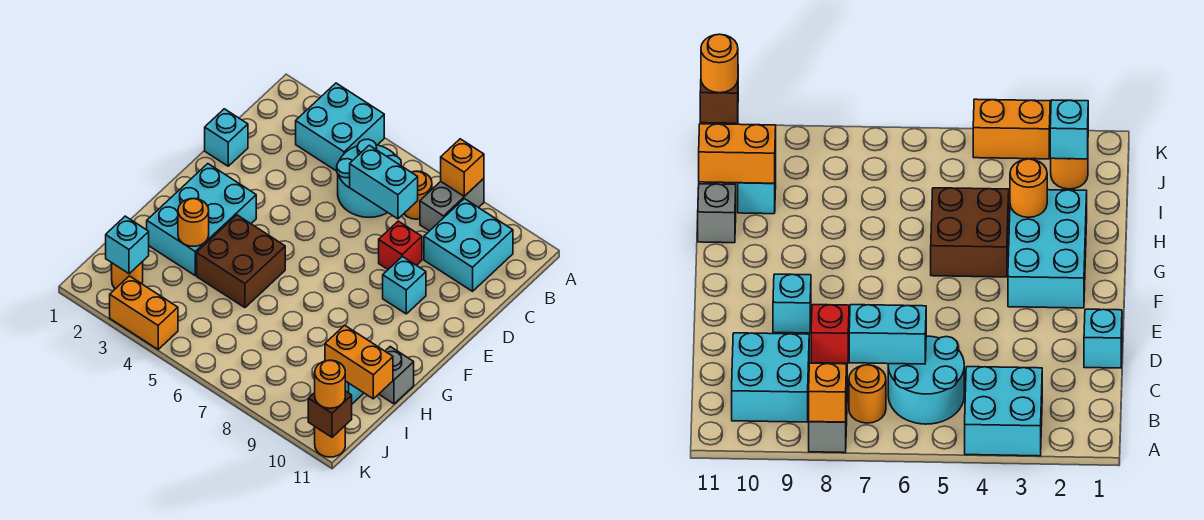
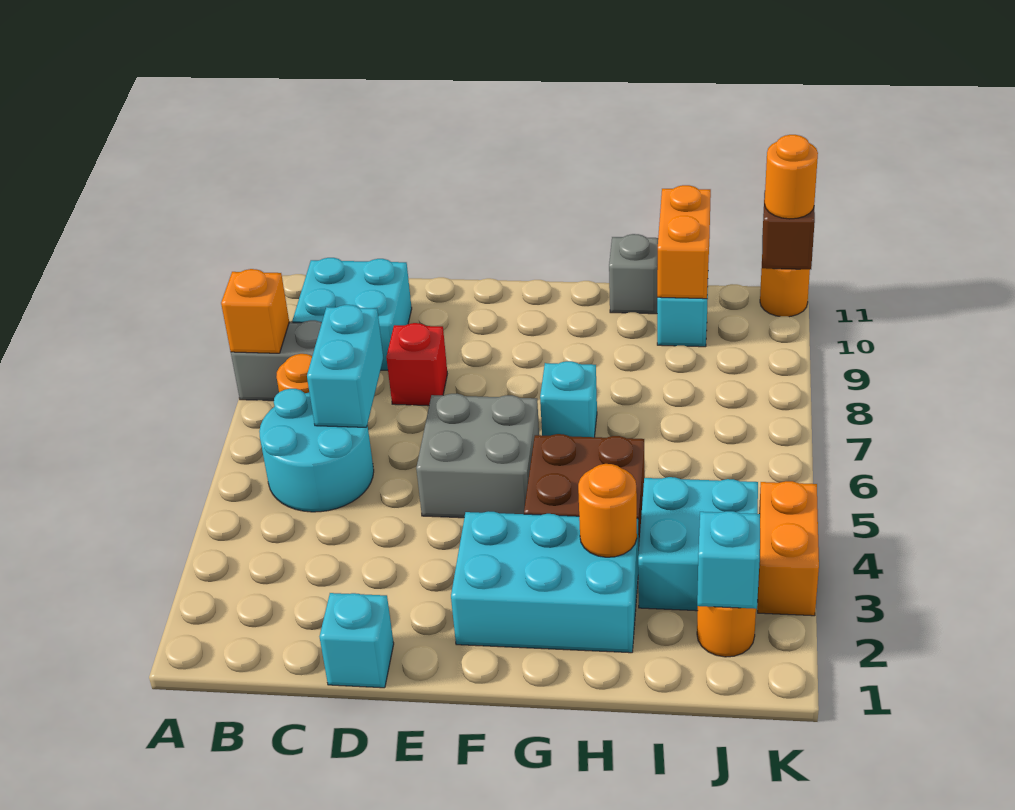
cyan brick A3:B4 level 1 -> cyan brick I3:J4 level 1
none -> grey brick E5:F6 level 1
cyan brick E9 level 1 -> cyan brick G7 level 1

